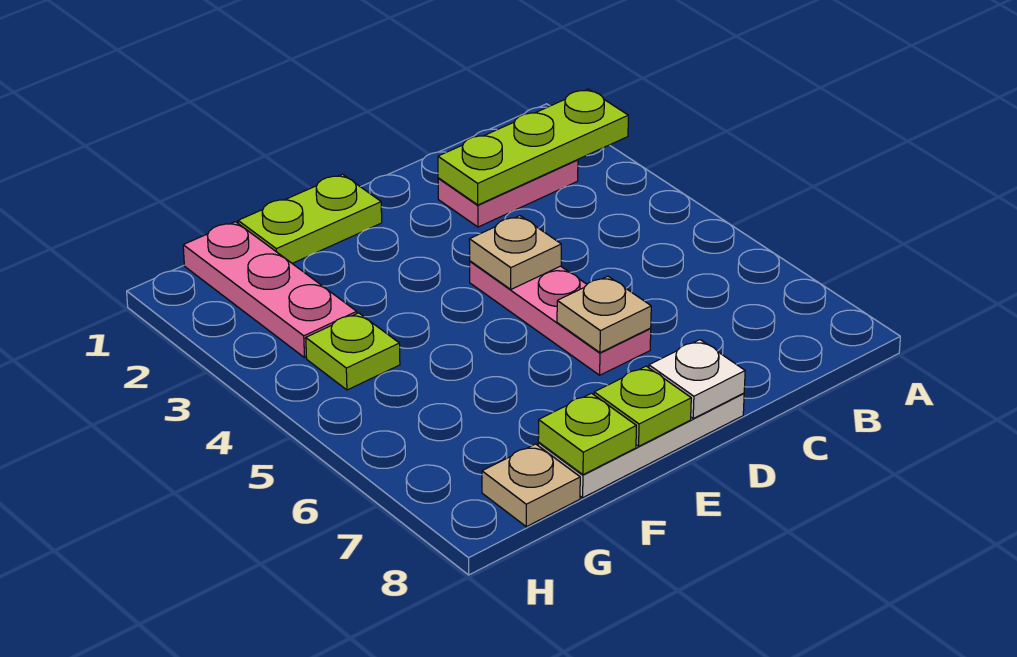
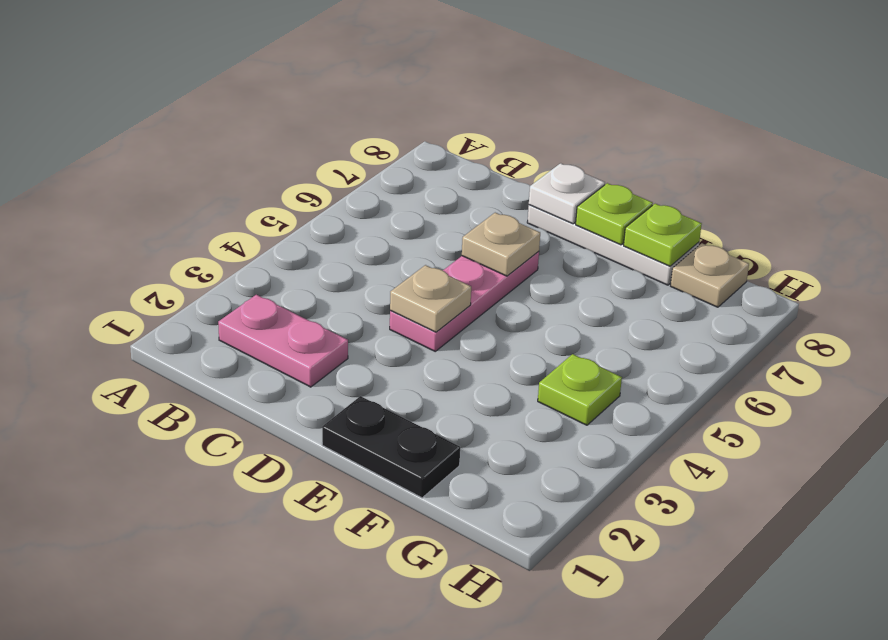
lime plate A2:C2 level 2 -> none
lime plate E1:F1 level 1 -> black plate E1:F1 level 1
pink plate G1:G3 level 1 -> none

